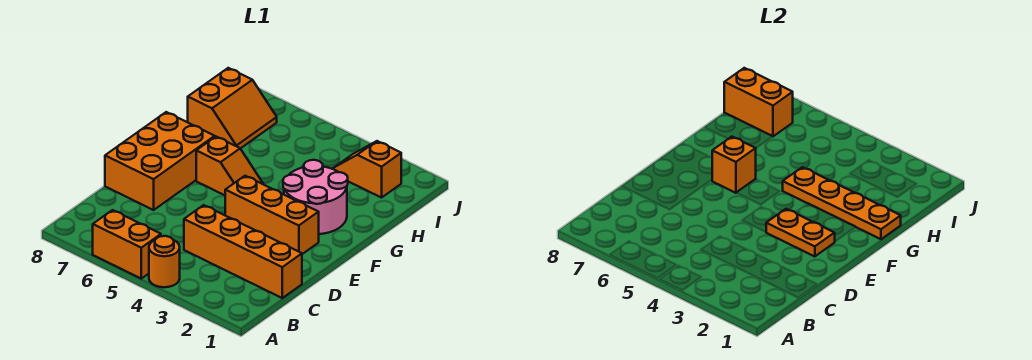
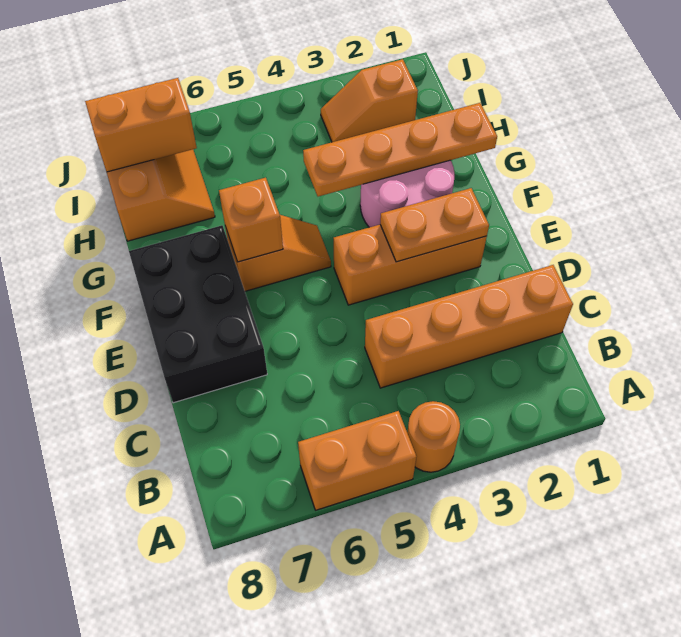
orange brick D7:F8 level 1 -> black brick D7:F8 level 1

